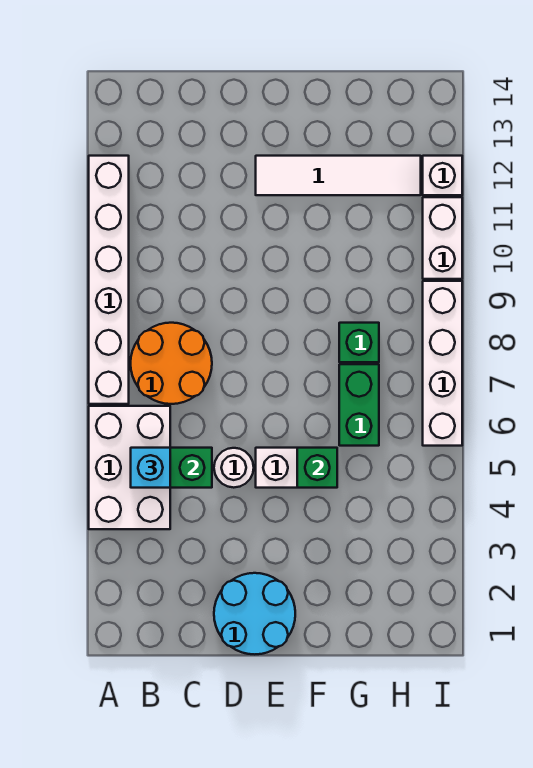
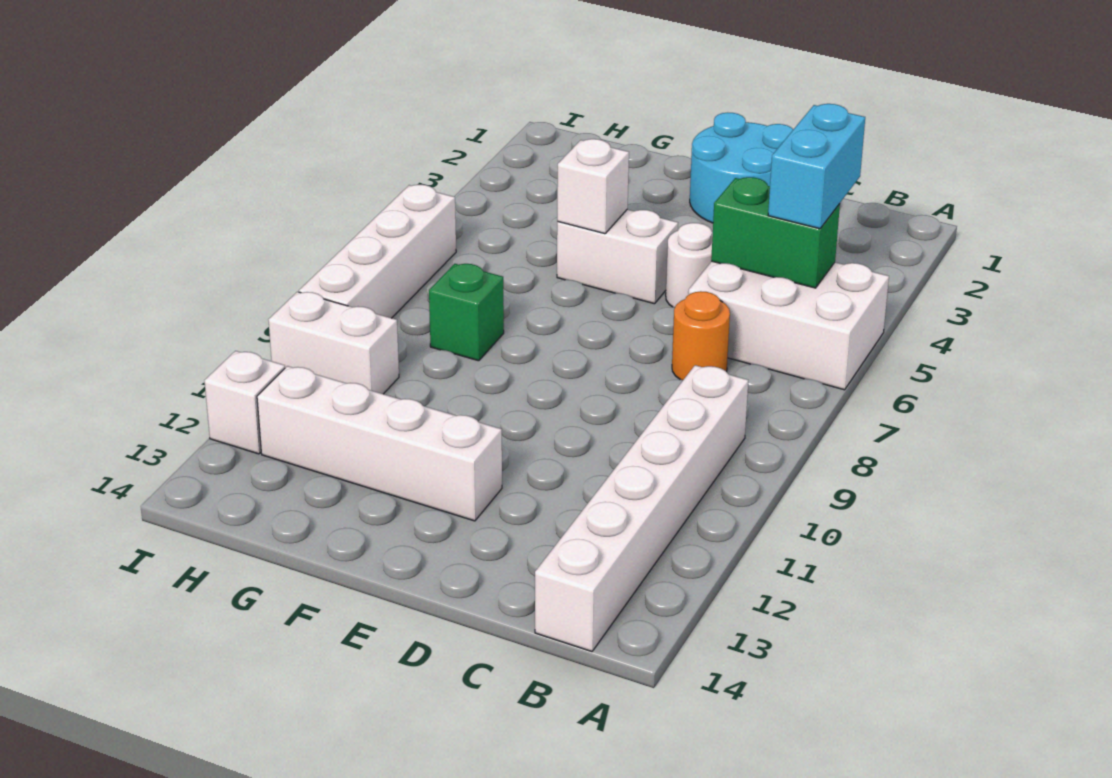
white brick A4:B6 level 1 -> white brick A5:C6 level 1
white brick A7:A12 level 1 -> white brick B9:B14 level 1
cyan brick B5 level 3 -> cyan brick B4:B5 level 3
orange round brick B7:C8 level 1 -> orange round brick C7 level 1
white tile E12:H12 level 1 -> white brick E12:H12 level 1
green brick F5 level 2 -> white brick F5 level 2
green brick G6:G7 level 1 -> none
white brick I10:I11 level 1 -> white brick H10:I10 level 1

